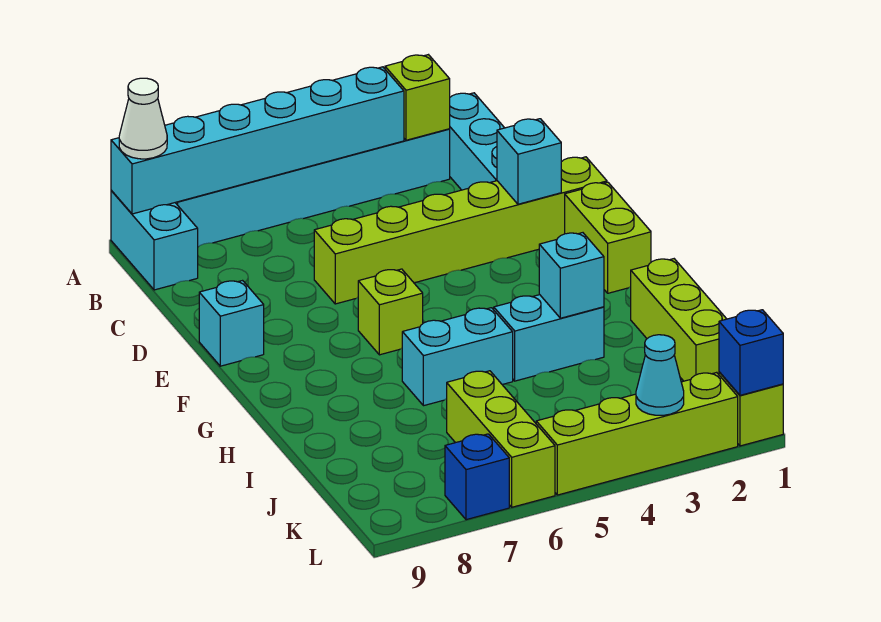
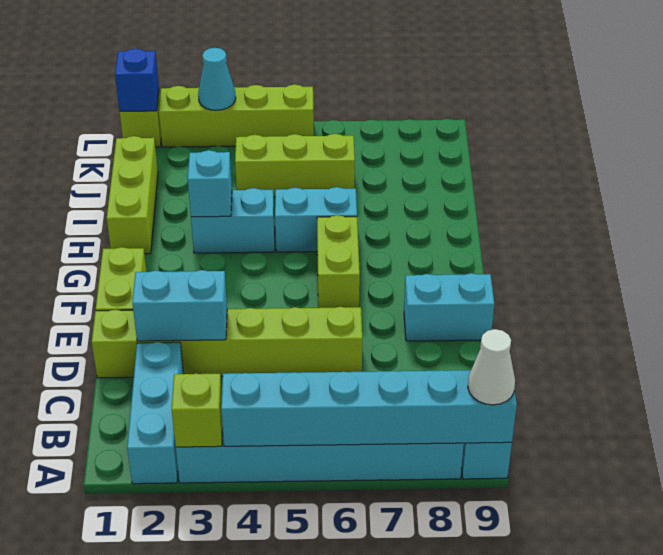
cyan brick D2 level 2 -> cyan brick D2:D3 level 2
cyan brick E9 level 1 -> cyan brick E8:E9 level 1
lime brick F6 level 1 -> lime brick F6:G6 level 1
lime brick J6:L6 level 1 -> lime brick J4:J6 level 1
blue brick L7 level 1 -> none

